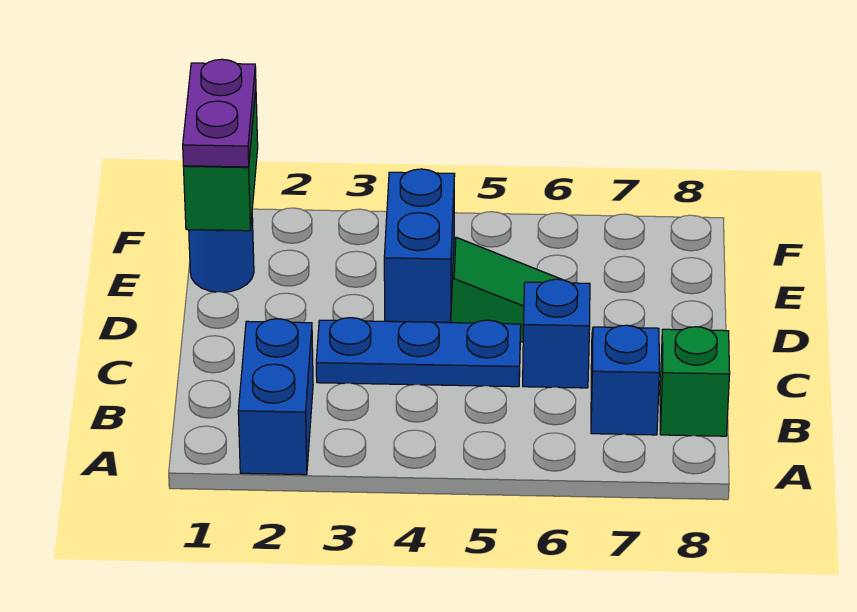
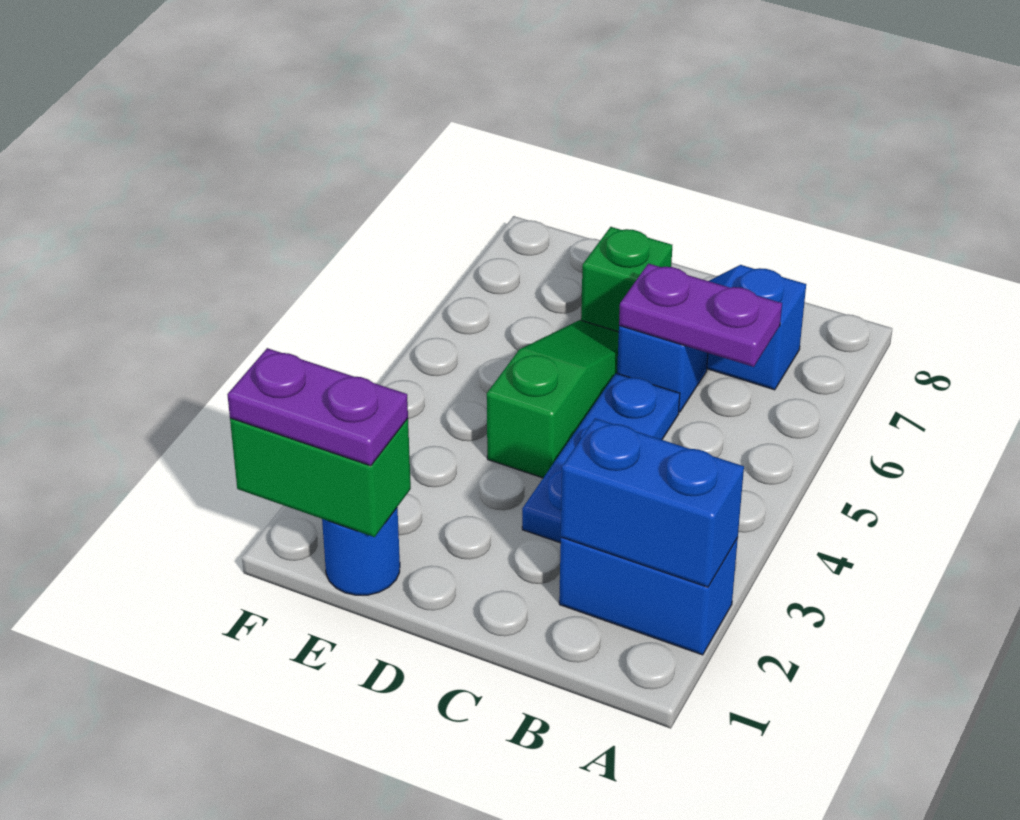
none -> purple plate B6:C6 level 2
green brick B8 level 1 -> green brick D7 level 1
blue brick C4:D4 level 2 -> blue brick A2:B2 level 2

